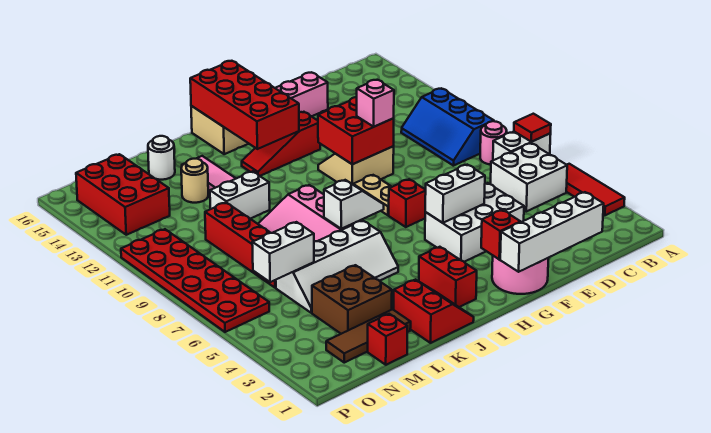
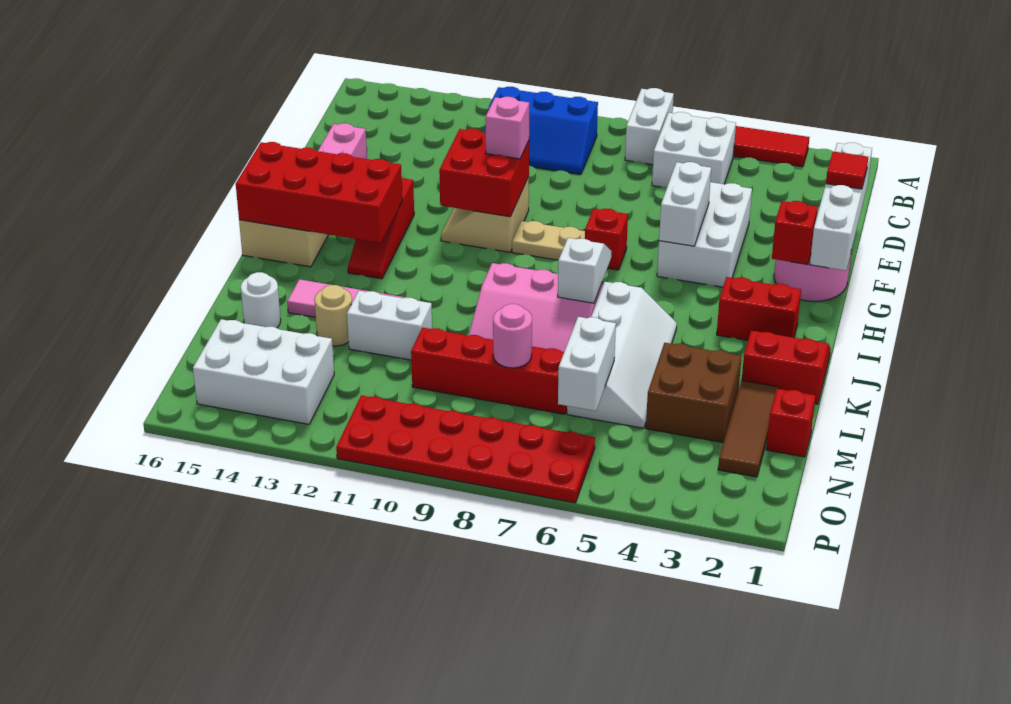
red tile A7 level 2 -> red tile E1 level 3
pink round brick B8 level 1 -> pink round brick M8 level 2
white brick K11:L11 level 1 -> white brick L11:L12 level 1
red brick N13:O15 level 1 -> white brick N13:O15 level 1

